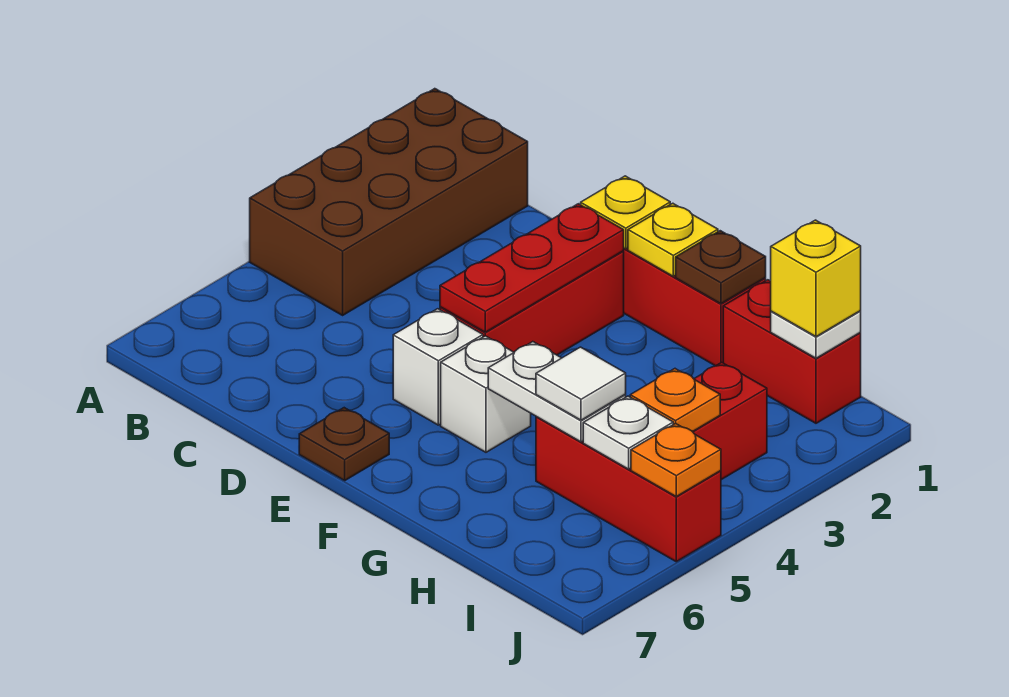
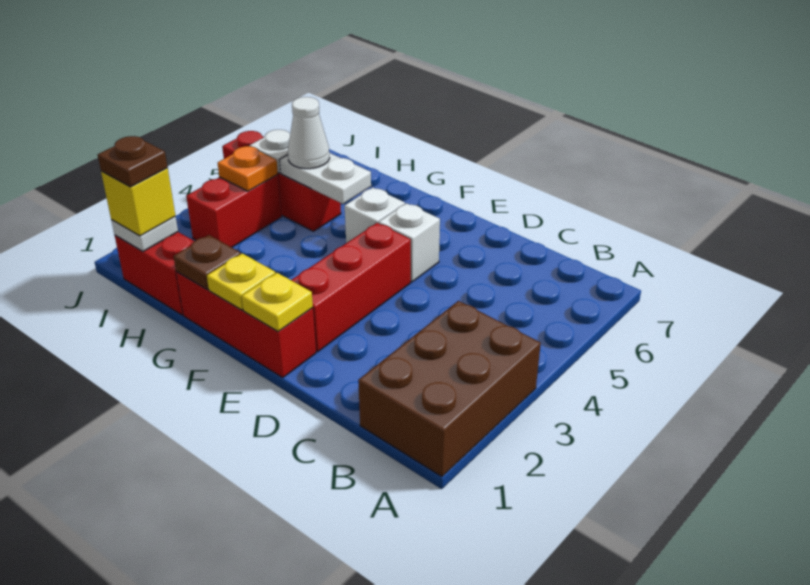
brown brick A1:B4 level 1 -> brown brick A1:B3 level 1
red plate E2:E4 level 2 -> none
brown plate E7 level 1 -> brown plate I1 level 4
white tile H5 level 3 -> white cone H5 level 3
orange plate J5 level 2 -> none

